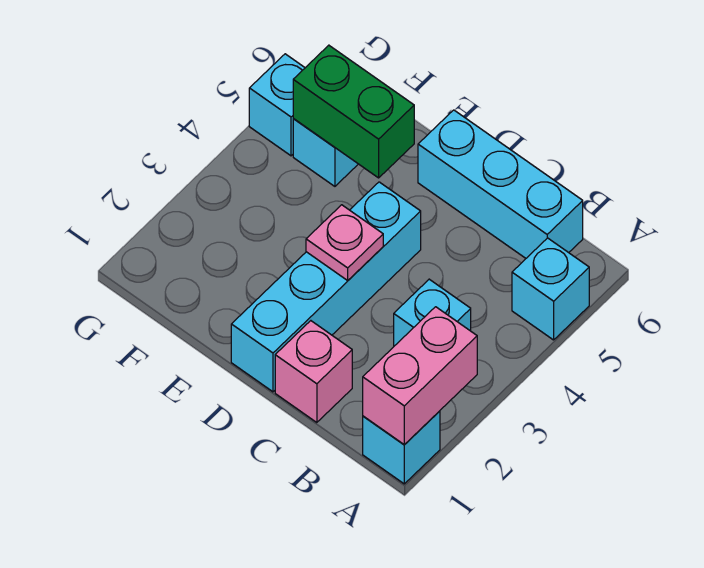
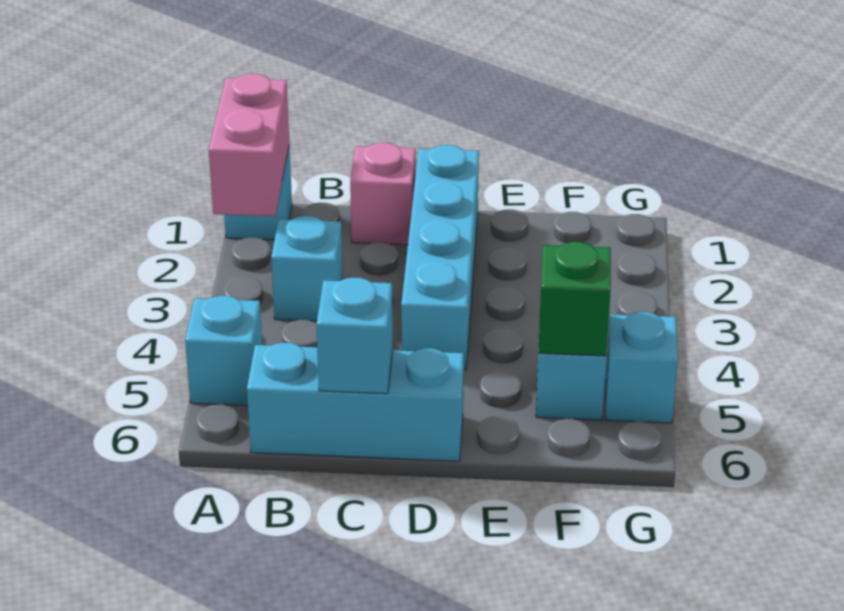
none -> cyan brick C6 level 2
pink plate D3 level 2 -> none
green brick E5:F5 level 2 -> green brick F5 level 2

